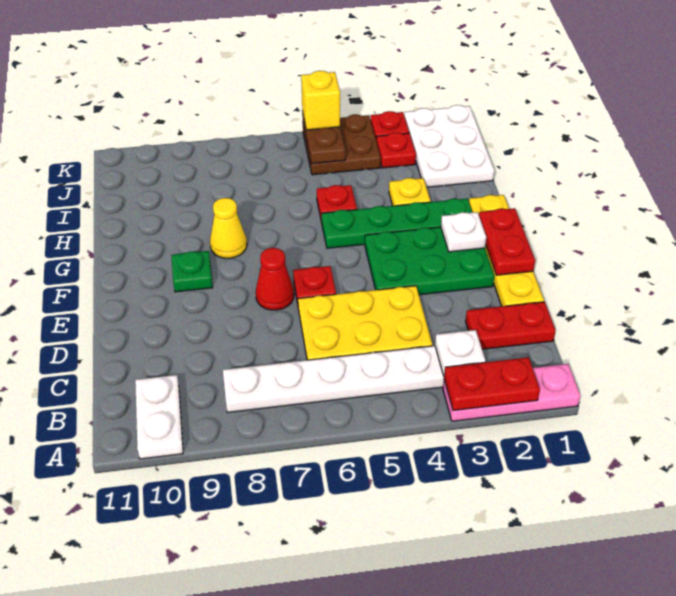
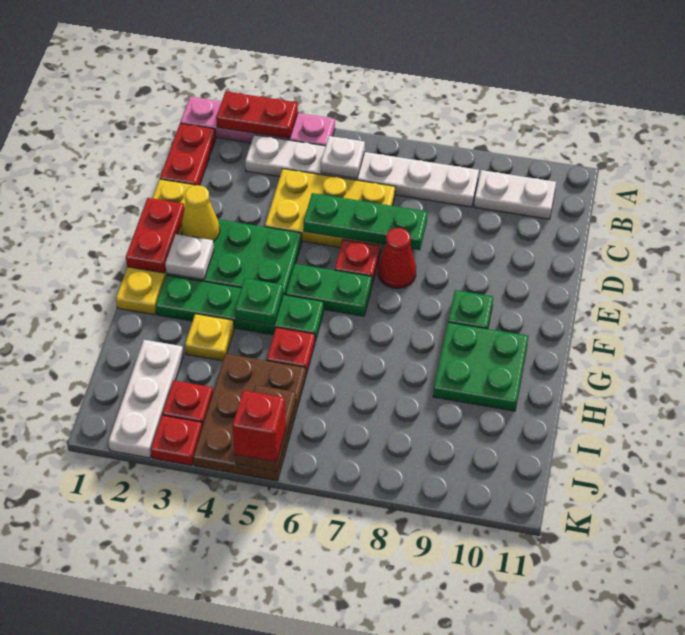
pink plate A1:A3 level 1 -> pink plate A1:A4 level 1
white plate A10:B10 level 1 -> white plate B9:B10 level 1
white plate B3 level 2 -> white plate B5 level 2
red plate C1:C2 level 1 -> red plate B1:C1 level 1
none -> green plate D5:D7 level 2
none -> green plate F5:F6 level 1
none -> green plate G4 level 2
yellow cone G8 level 1 -> yellow cone E2 level 2
none -> green plate G9:H10 level 1
white plate I1:K2 level 1 -> white plate I2:K2 level 1
brown plate J4:K5 level 1 -> brown plate I4:K5 level 1
yellow brick K5 level 3 -> red brick K5 level 3

